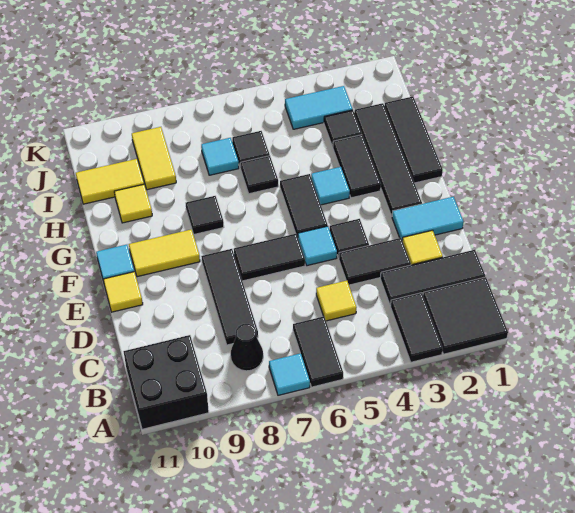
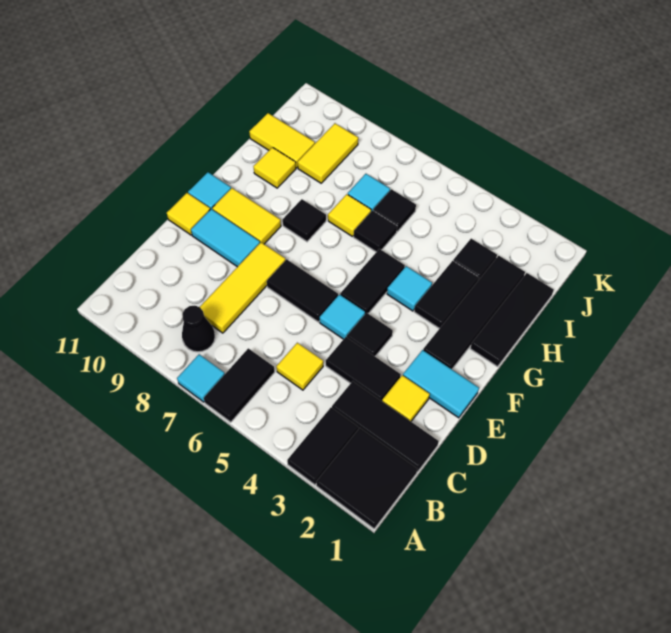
black brick A10:B11 level 1 -> none
black tile C8:E8 level 1 -> yellow tile C8:E8 level 1
none -> yellow tile H7 level 1
cyan tile J3:J4 level 1 -> cyan tile E9:E10 level 1

